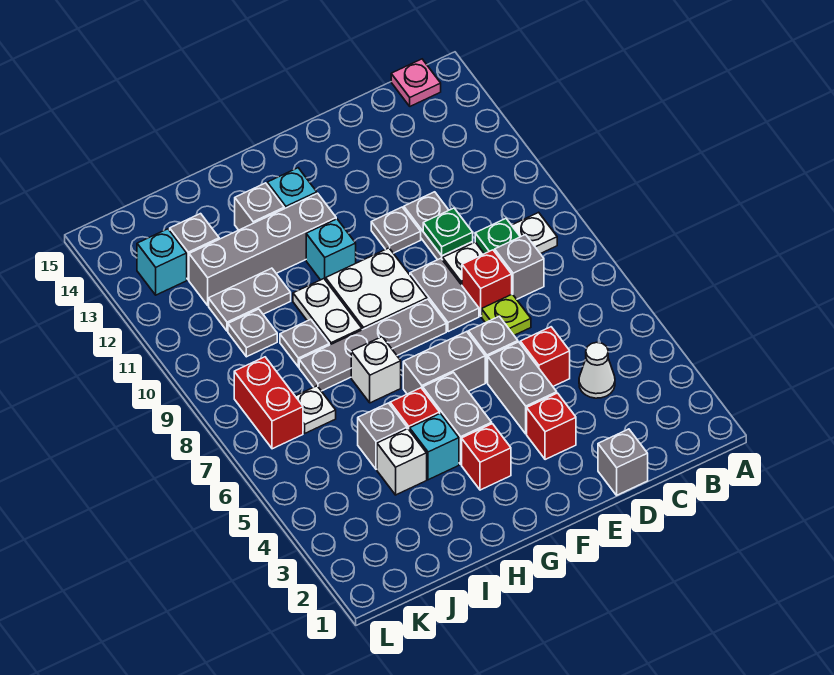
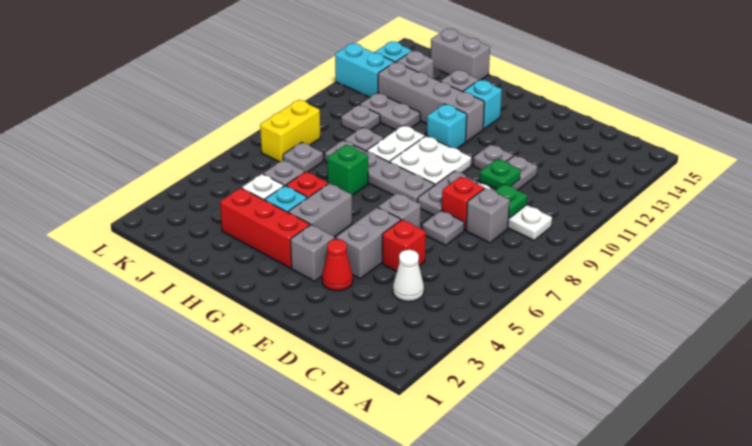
pink plate B15 level 1 -> none
grey brick D1 level 1 -> grey brick F3 level 1
lime plate D7 level 1 -> grey plate D7 level 1
red brick E3 level 1 -> red cone E3 level 1
grey brick F6:G6 level 1 -> grey brick I15:J15 level 1
red brick G3 level 1 -> red brick G3:I3 level 1
white brick H7 level 1 -> green brick H7 level 1
white plate J7 level 1 -> grey plate J7 level 1
red brick K7:K8 level 1 -> yellow brick K7:K8 level 1
none -> cyan brick K12:L12 level 1

